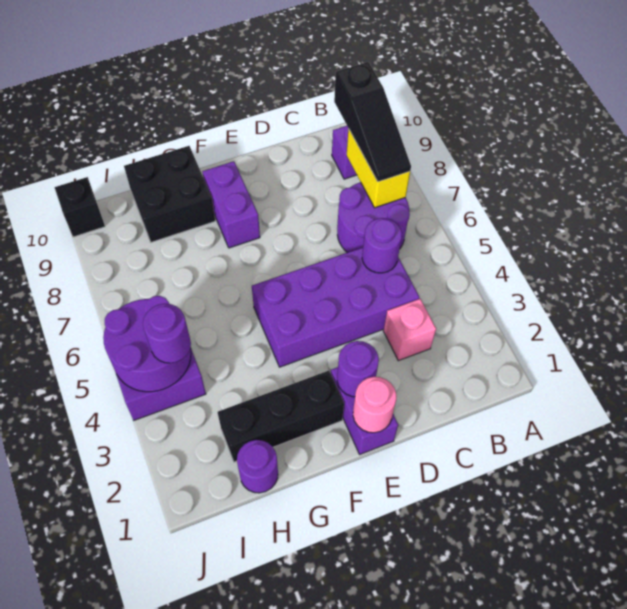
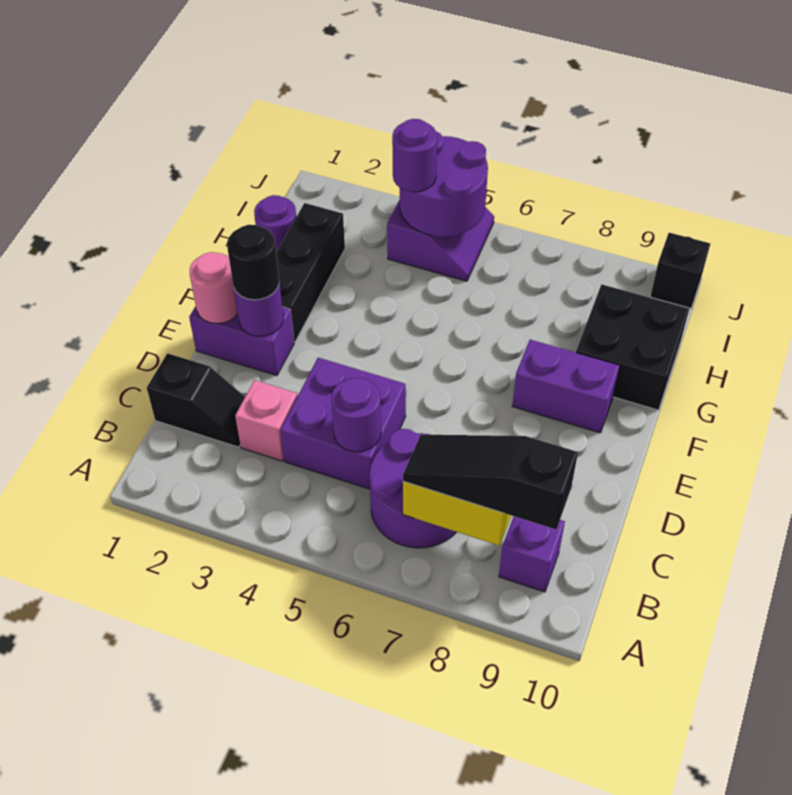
none -> black slope C1:C2 level 1 top 1
purple brick C4:F5 level 1 -> purple brick C4:D5 level 1
none -> black round brick E2 level 3

